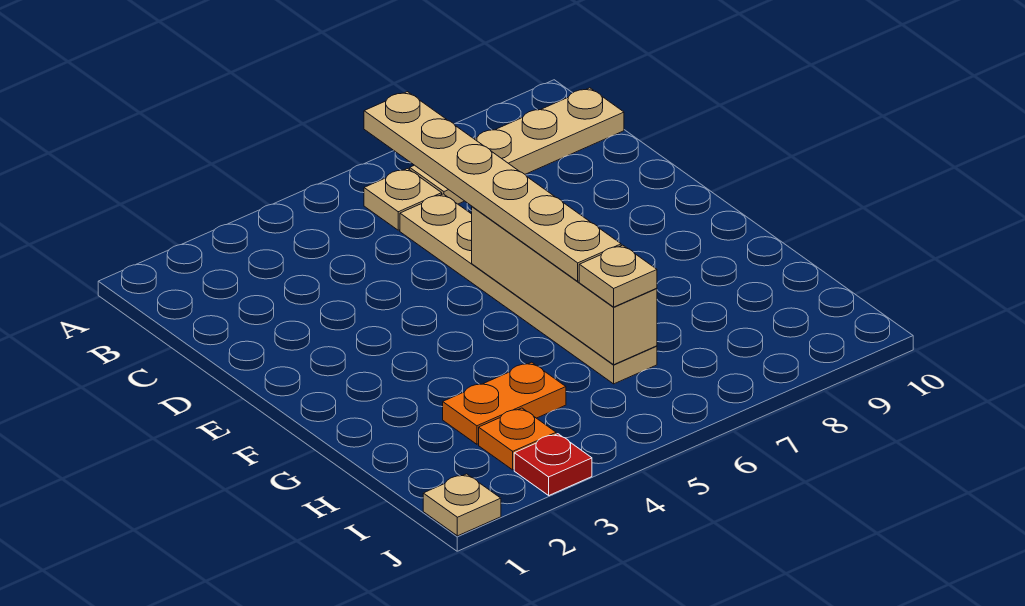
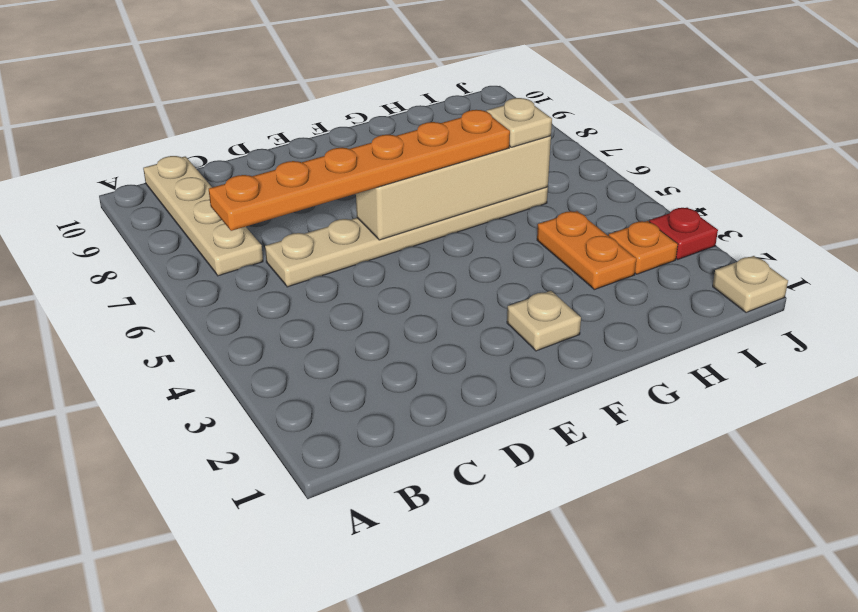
tan plate B6 level 1 -> tan plate F2 level 1
tan plate B6:G6 level 3 -> orange plate B6:G6 level 3

